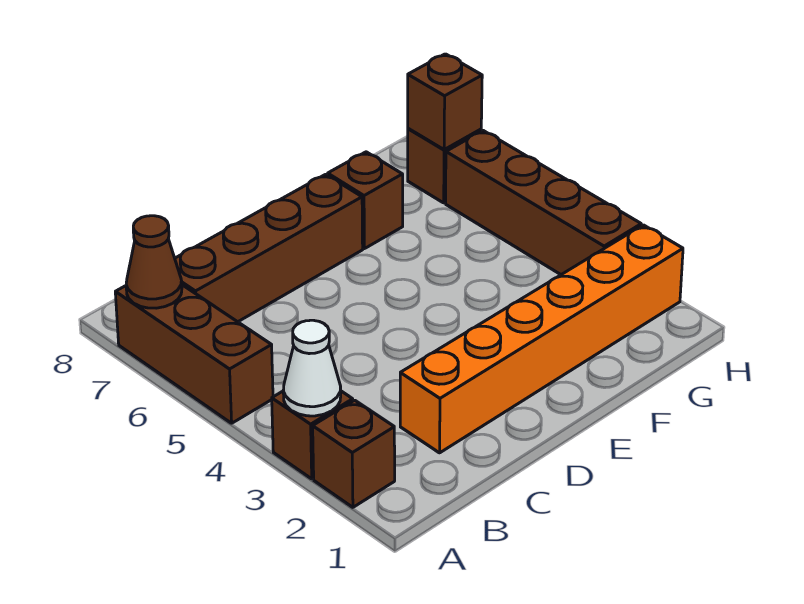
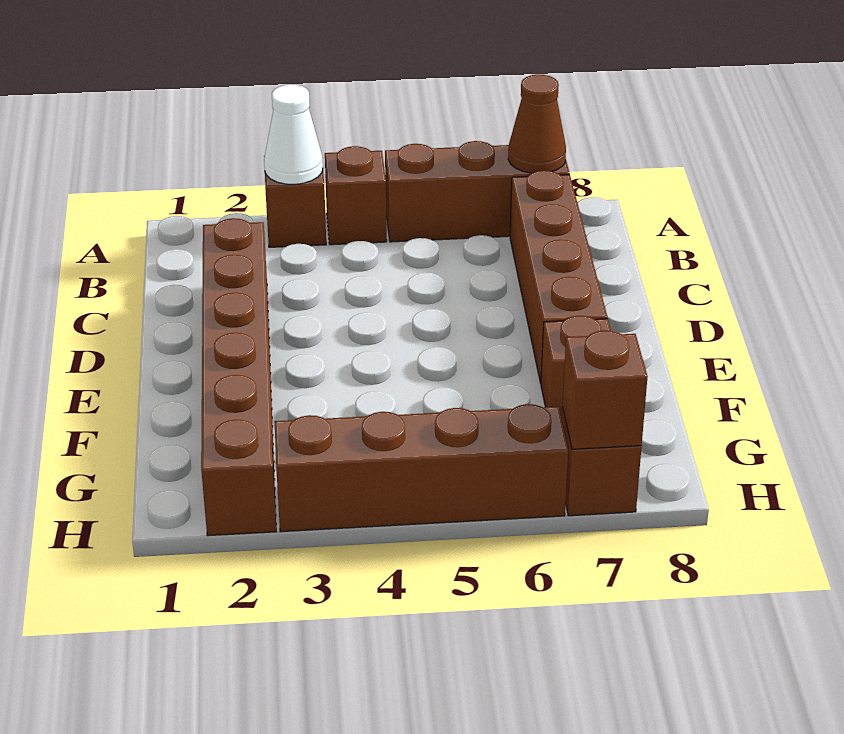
brown brick A2 level 1 -> brown brick A4 level 1
orange brick C2:H2 level 1 -> brown brick C2:H2 level 1

